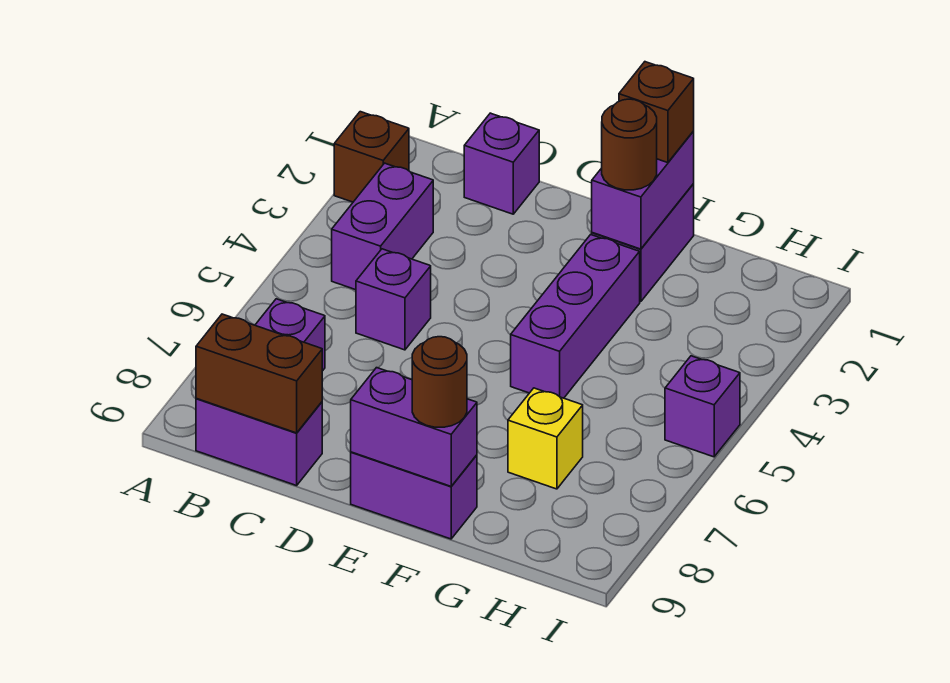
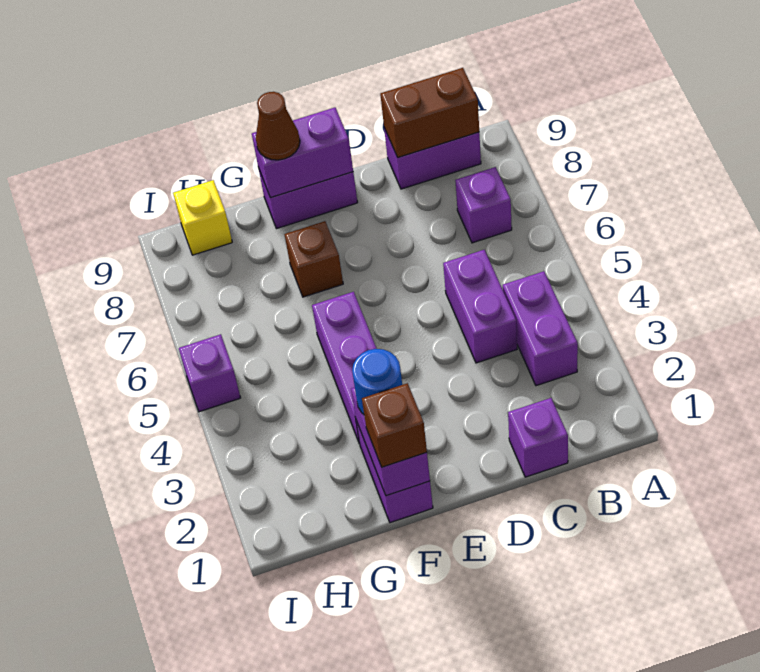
brown brick A2 level 1 -> brown brick F7 level 1
purple brick C5 level 1 -> purple brick C4:C5 level 1
brown round brick F2 level 3 -> blue round brick F2 level 3
brown round brick F9 level 3 -> brown cone F9 level 3
yellow brick G7 level 1 -> yellow brick H9 level 1

